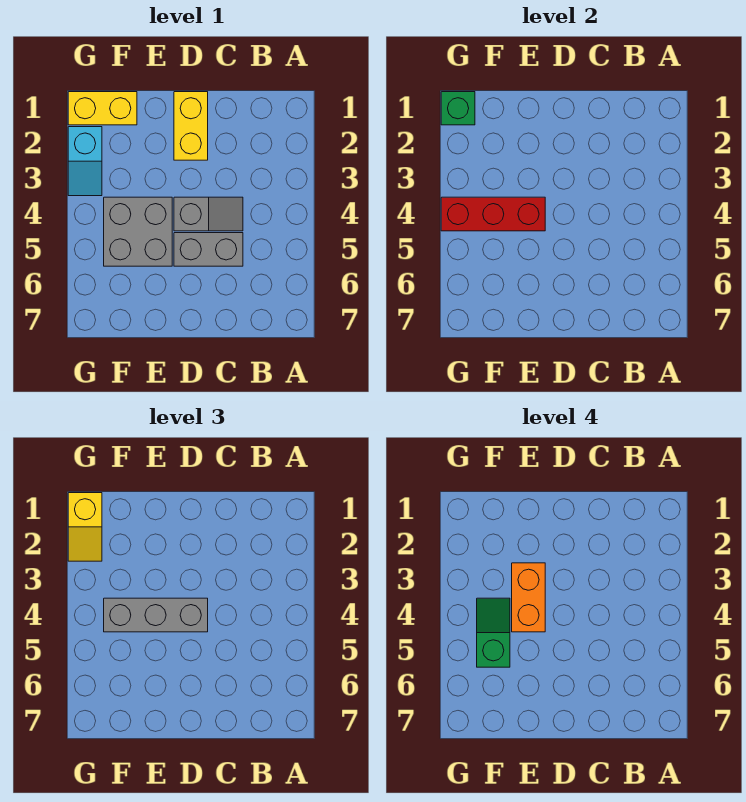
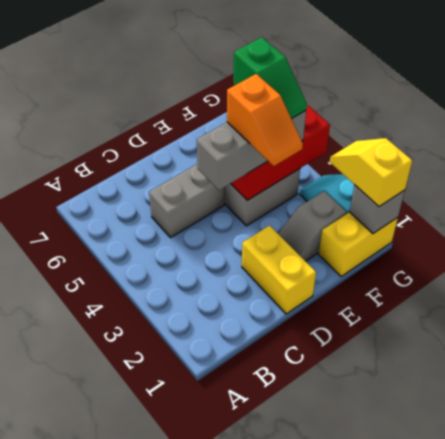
grey slope C4:D4 level 1 top D -> grey slope E2:F2 level 1 top F
orange brick E3:E4 level 4 -> orange slope E3:E4 level 4 top 4
green brick G1 level 2 -> grey brick G1 level 2

